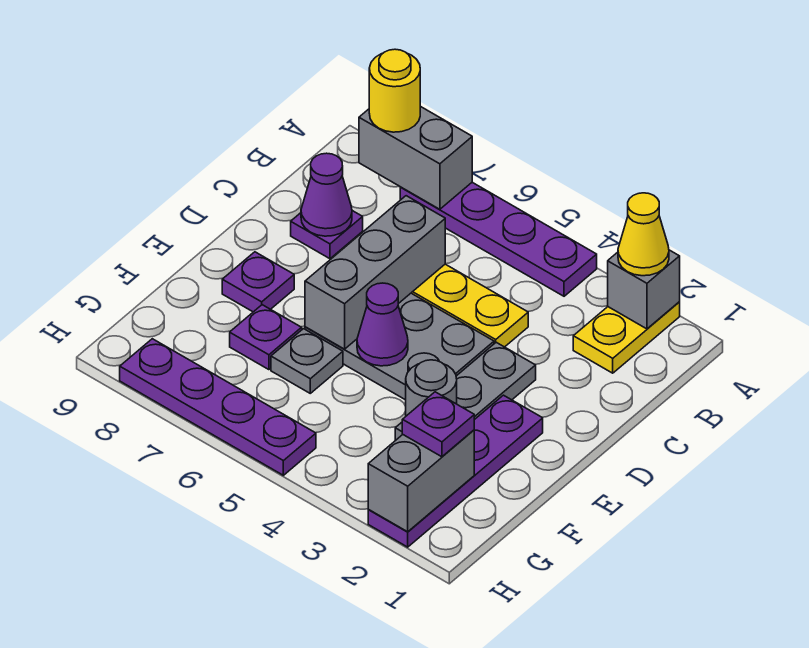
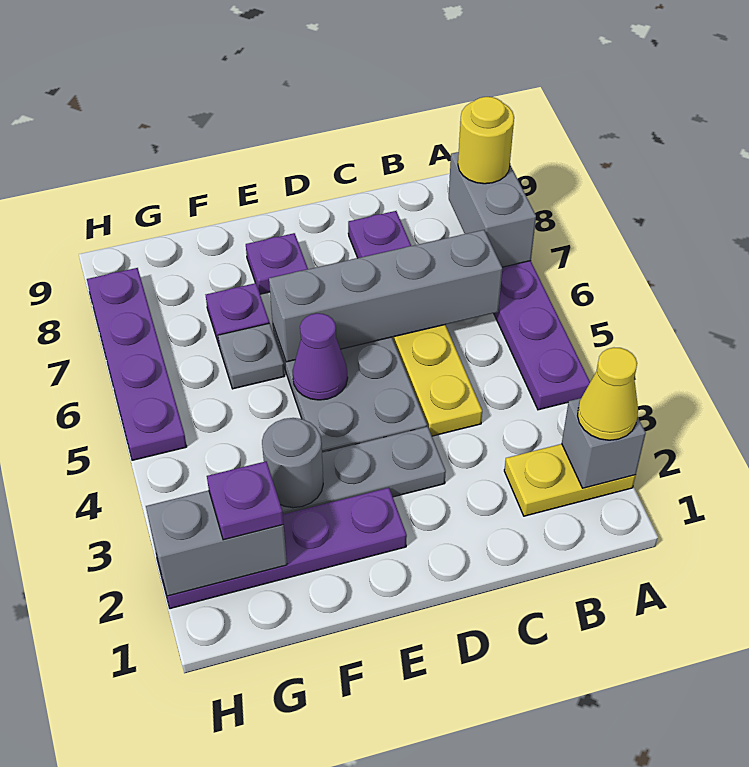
grey brick C6:E6 level 2 -> grey brick B6:E6 level 2
purple cone C8 level 2 -> none

